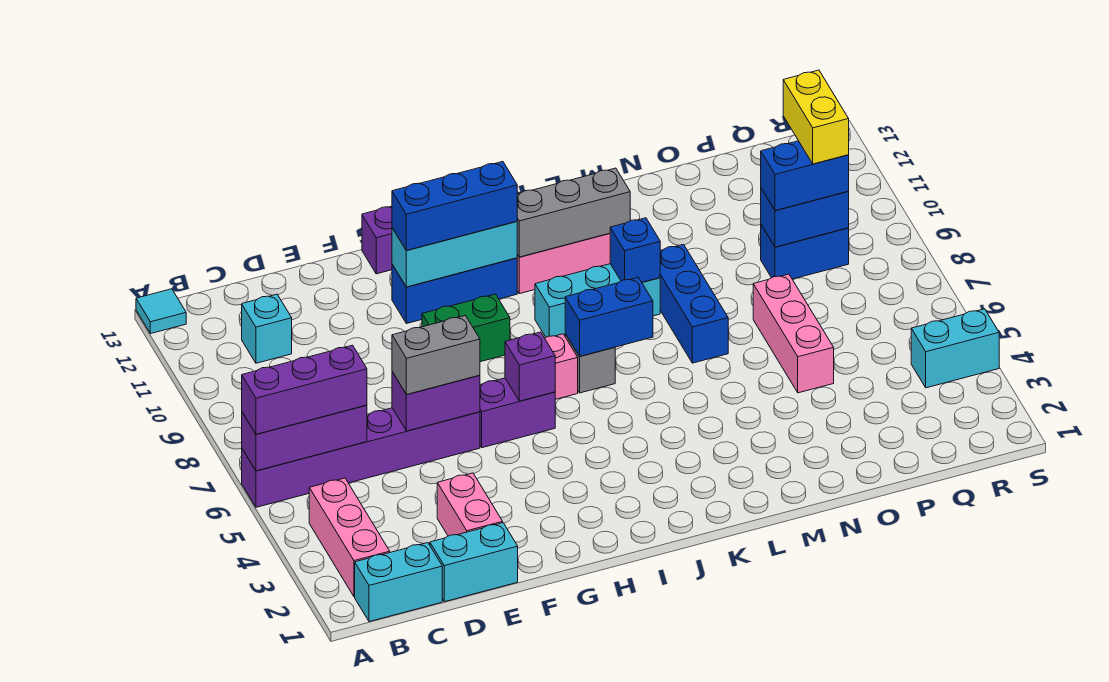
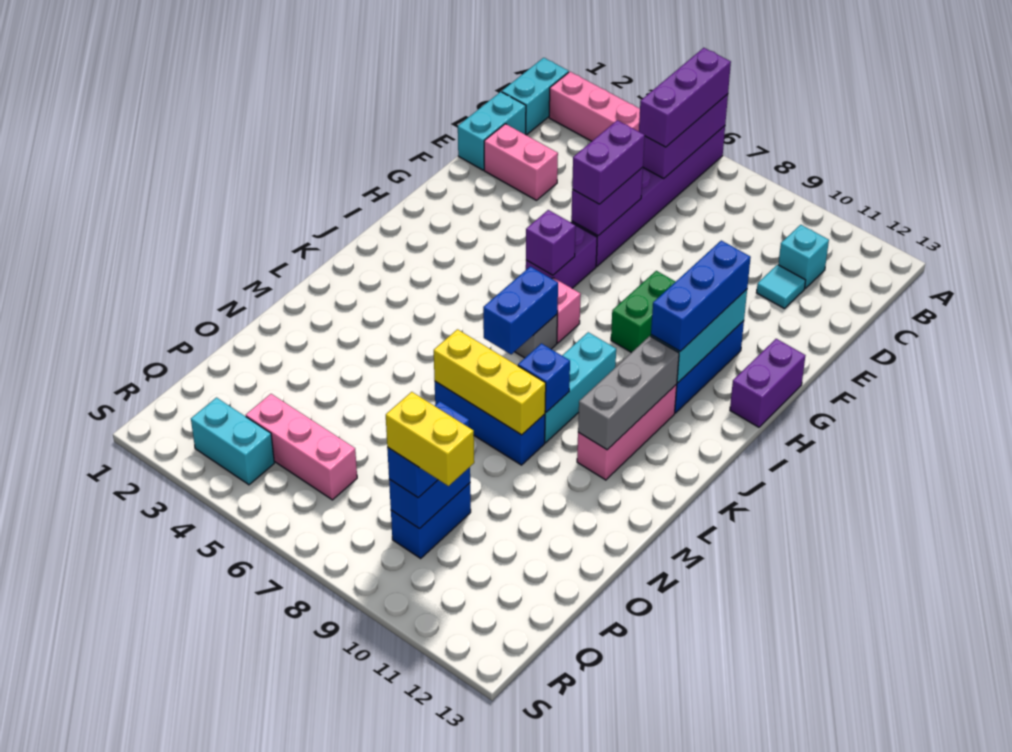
cyan tile A13 level 1 -> cyan tile D11 level 1
grey brick E6:F6 level 3 -> purple brick E6:F6 level 3
none -> yellow brick M7:M9 level 2
pink brick O5:O7 level 1 -> pink brick Q4:Q6 level 1
cyan brick R4:S4 level 1 -> cyan brick R3:R4 level 1

